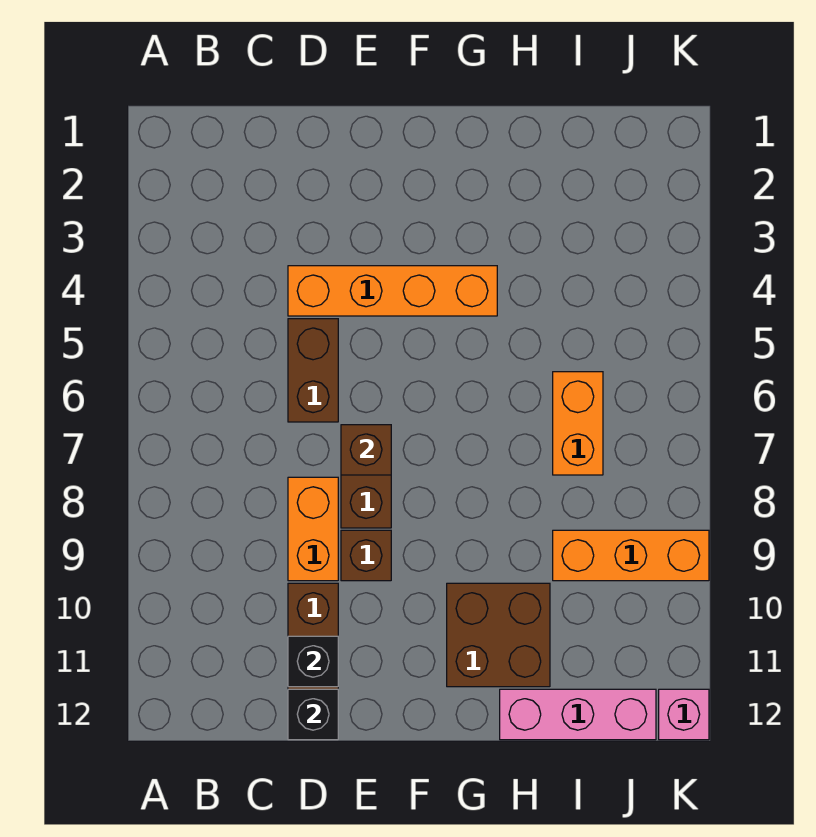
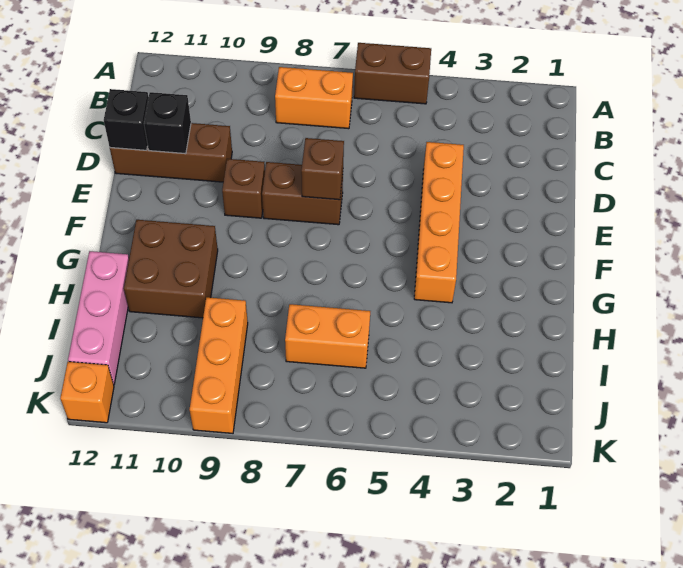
brown brick D5:D6 level 1 -> brown brick A5:A6 level 1
orange brick D8:D9 level 1 -> orange brick B7:B8 level 1
pink brick K12 level 1 -> orange brick K12 level 1

